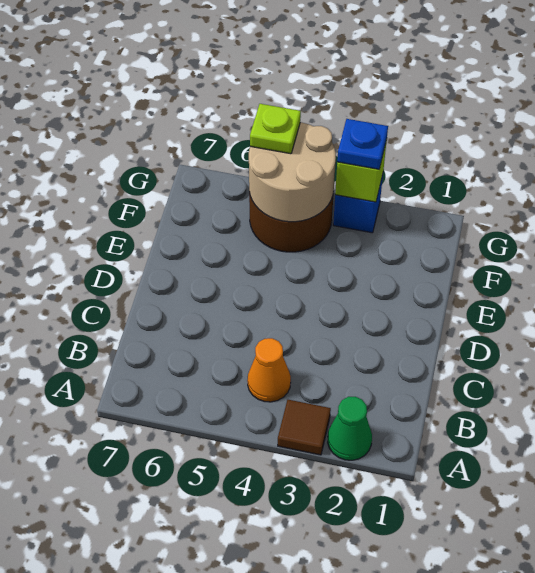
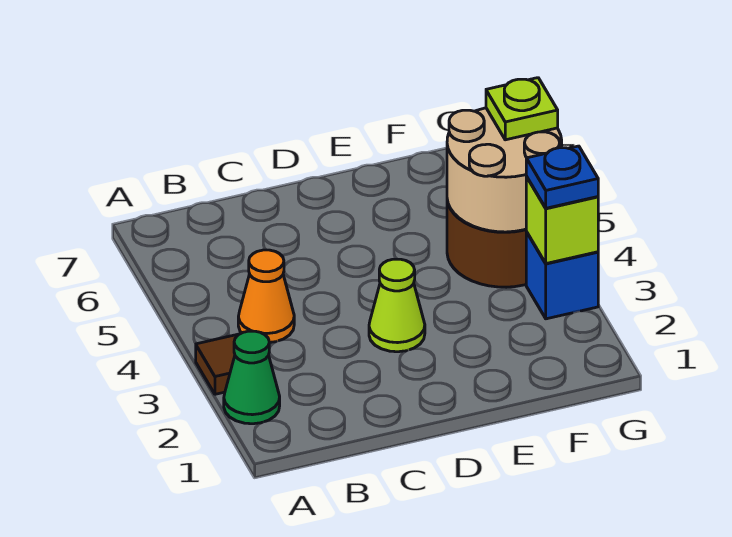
none -> lime cone D3 level 1

